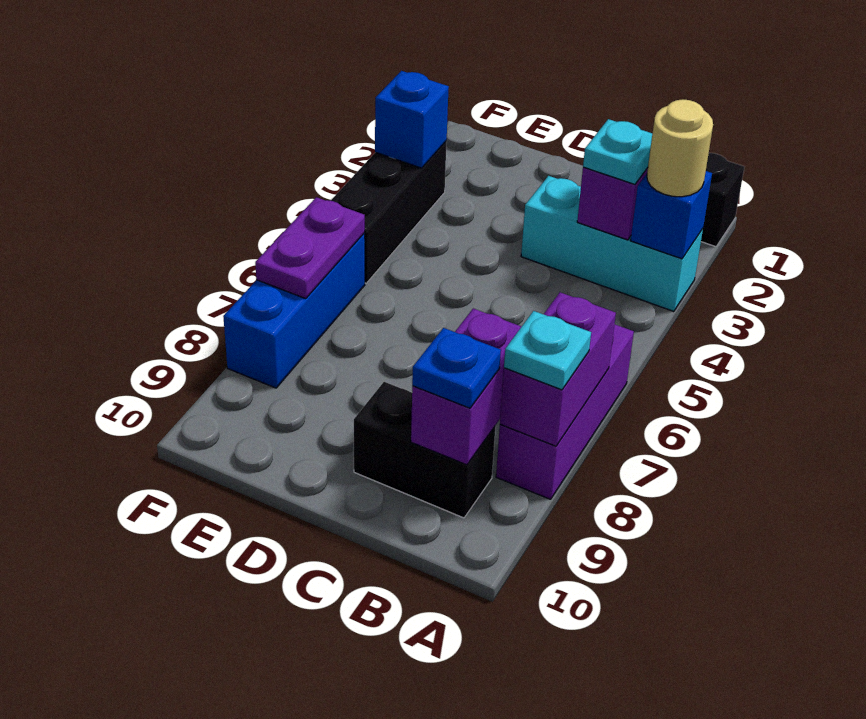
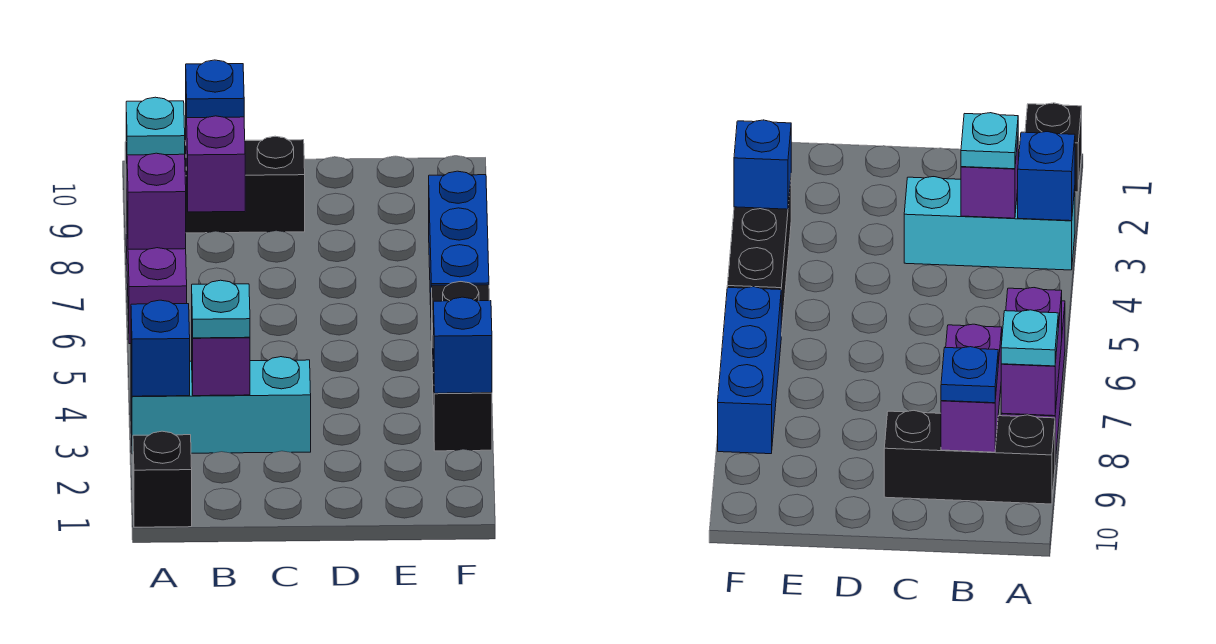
tan round brick A3 level 3 -> none
black brick B9:C9 level 1 -> black brick A9:C9 level 1
purple plate F6:F7 level 2 -> none

